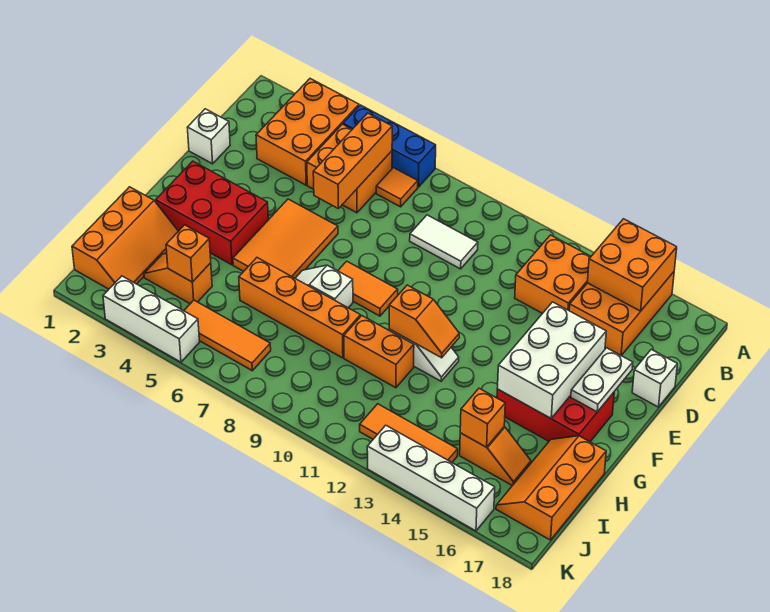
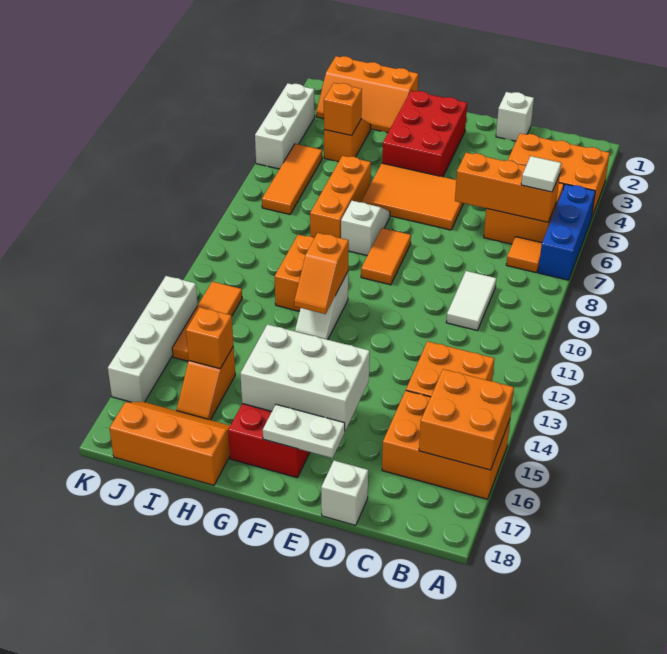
none -> white tile B6 level 3
orange brick H6:H9 level 1 -> orange brick H6:H8 level 1

